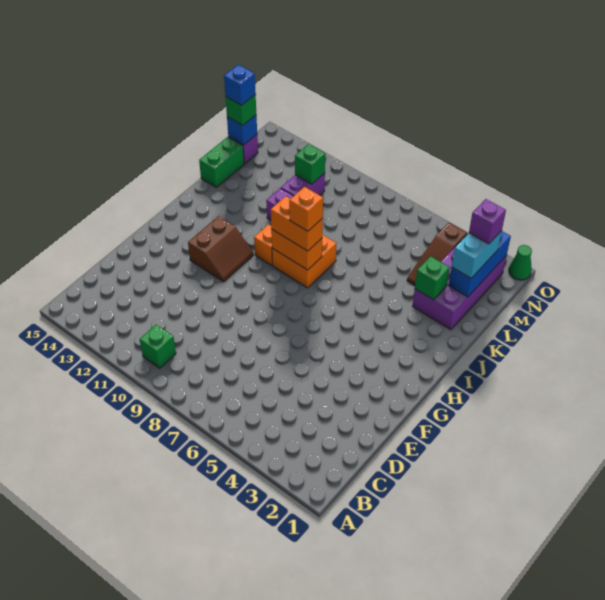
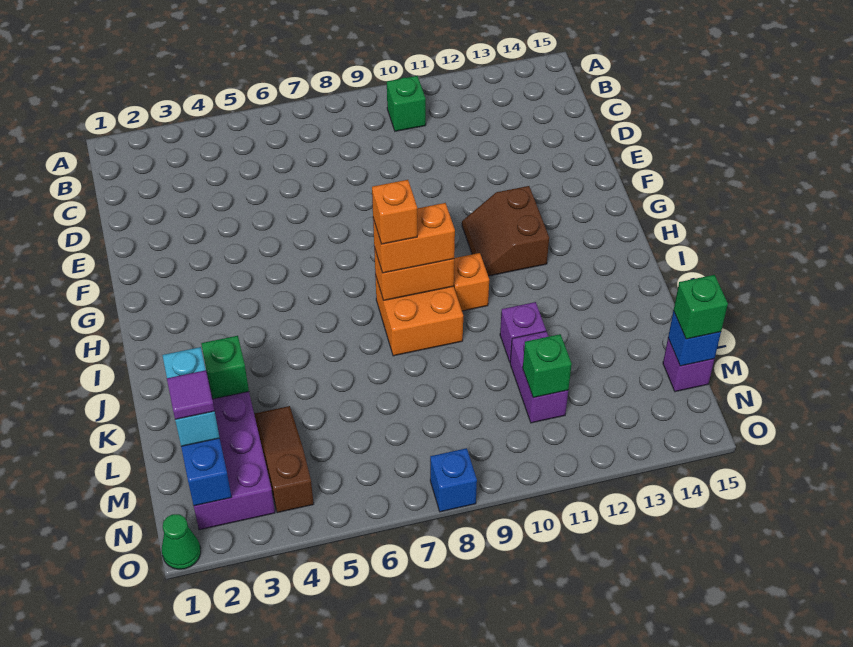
green brick K15:L15 level 1 -> none
purple brick M2 level 4 -> purple tile M2 level 4
blue brick M15 level 4 -> blue brick O8 level 1

